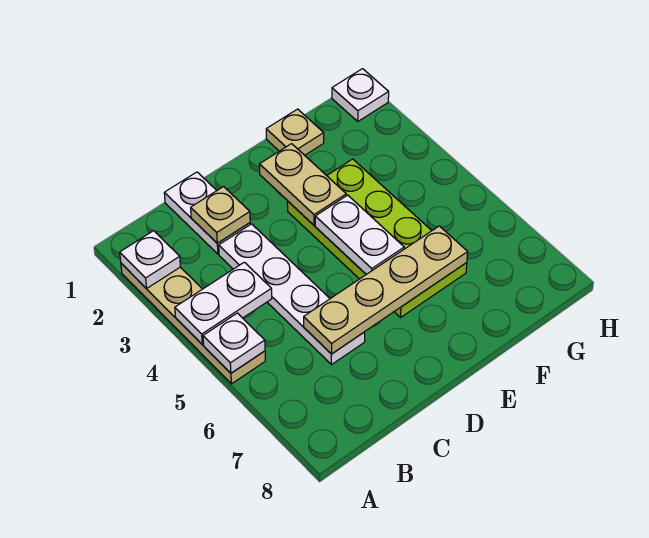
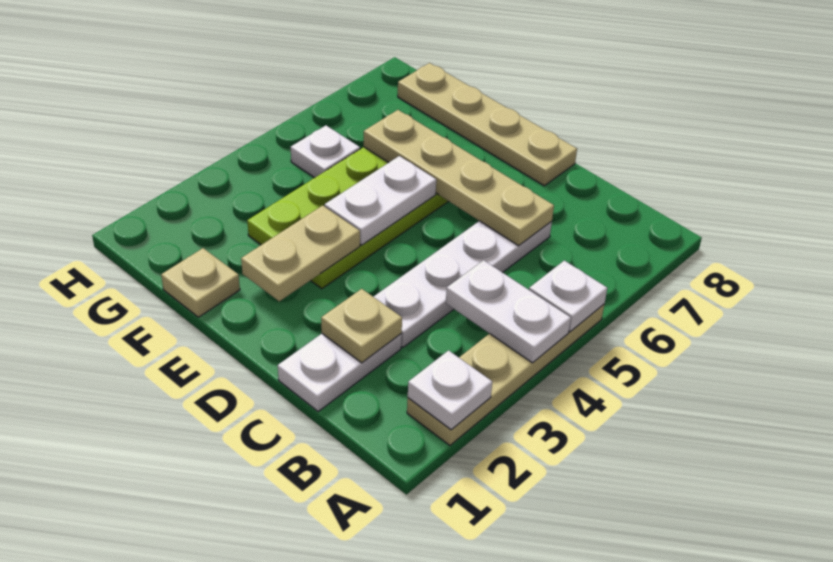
none -> tan plate D8:G8 level 1
white plate H1 level 1 -> white plate G5 level 1

